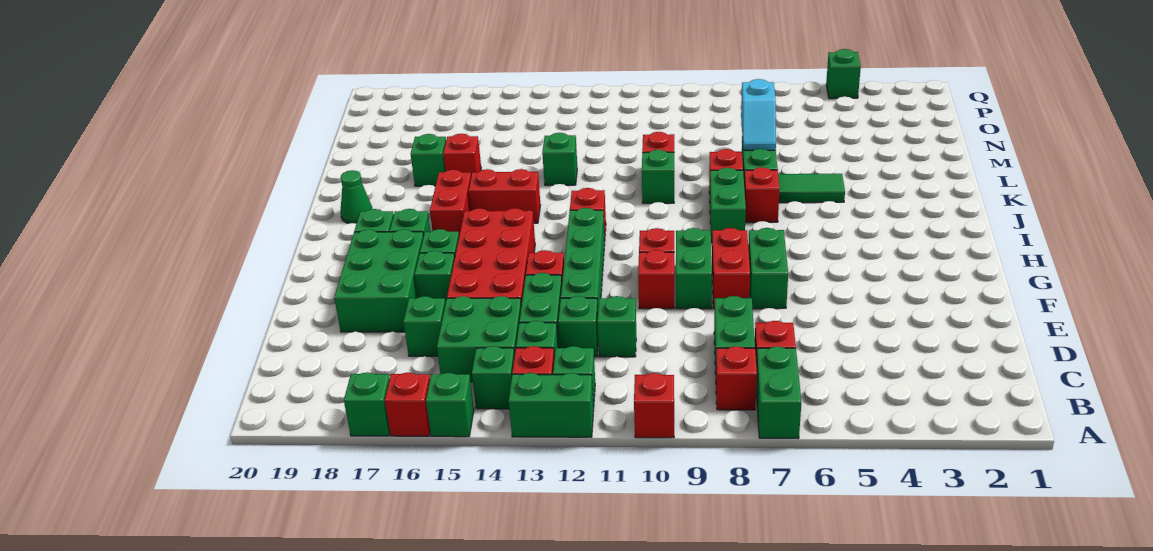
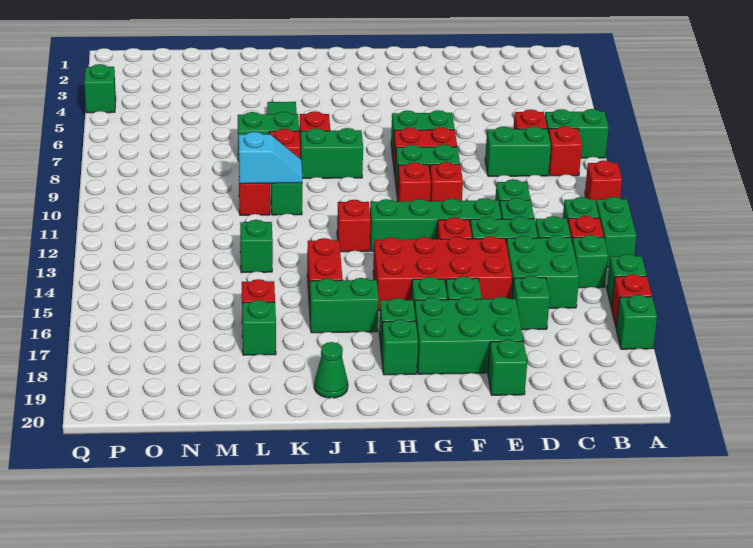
none -> green brick E19 level 1
red brick I16:J16 level 1 -> green brick I16:J16 level 1
cyan slope L7:M7 level 2 top M -> cyan slope K10:L10 level 2 top L

